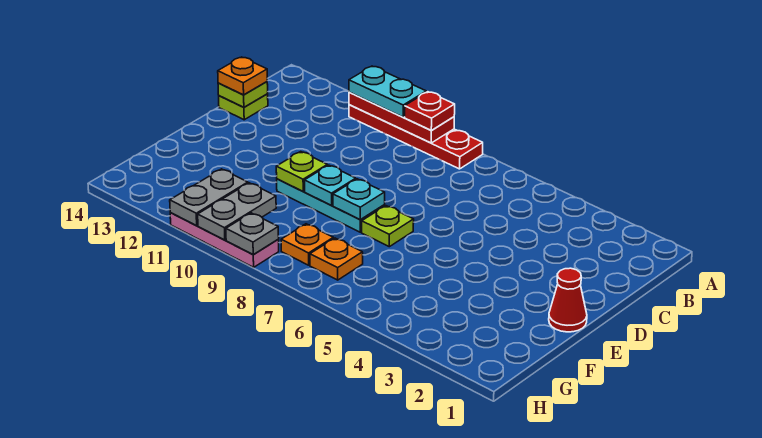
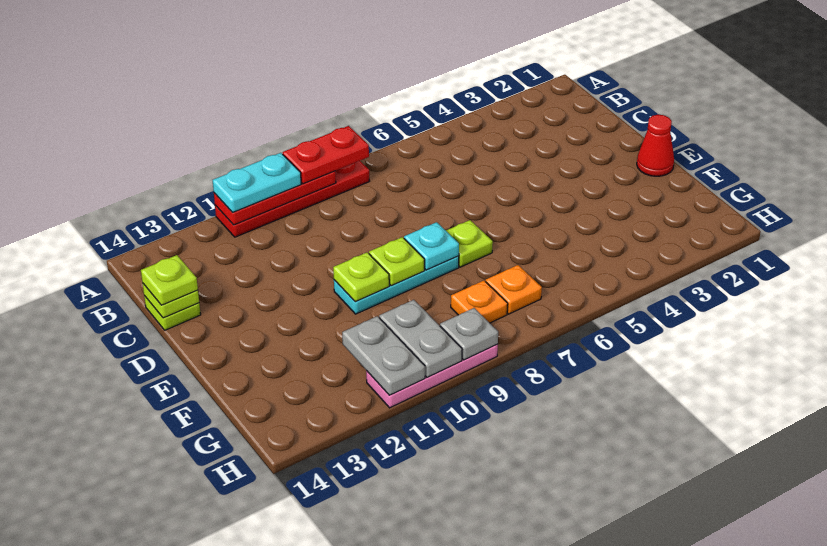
red plate A9 level 3 -> red plate A8:A9 level 3
orange plate C14 level 3 -> lime plate C14 level 3
cyan plate E9 level 2 -> lime plate E9 level 2

